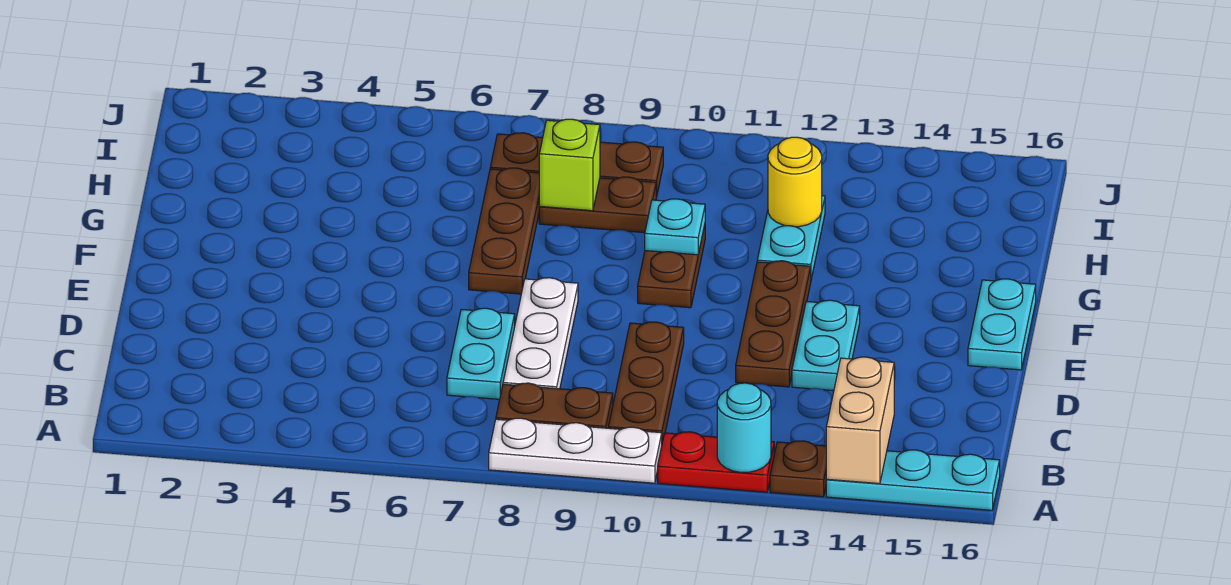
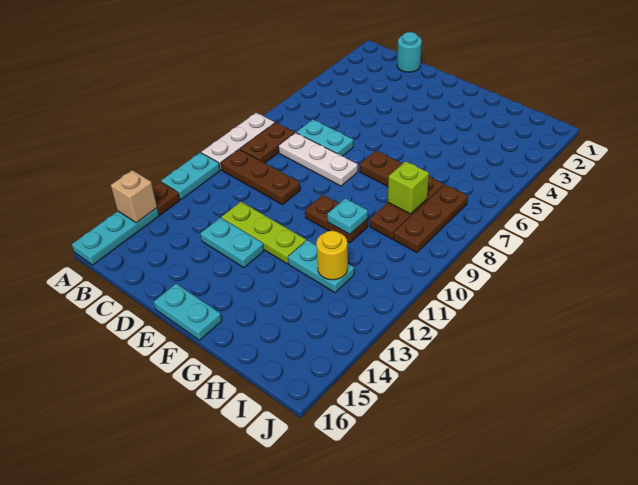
red plate A11:A12 level 1 -> cyan plate A11:A12 level 1
cyan round brick A12 level 2 -> cyan round brick C1 level 1
tan brick A14:B14 level 2 -> tan brick A14 level 2
brown plate D12:F12 level 1 -> lime plate D12:F12 level 1

